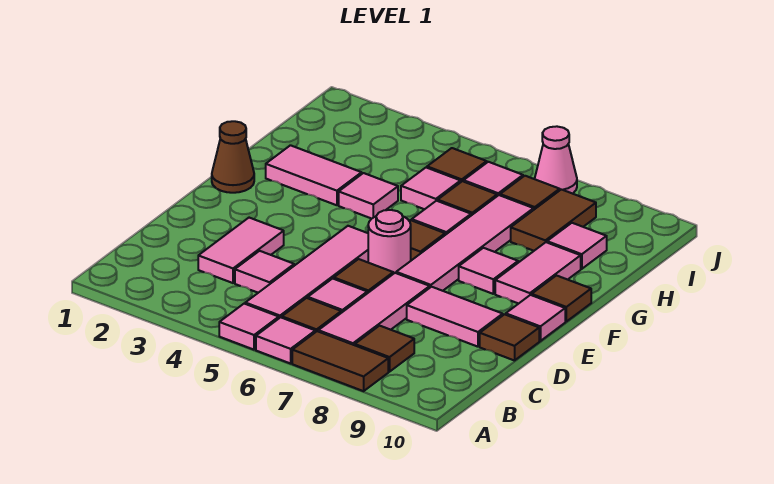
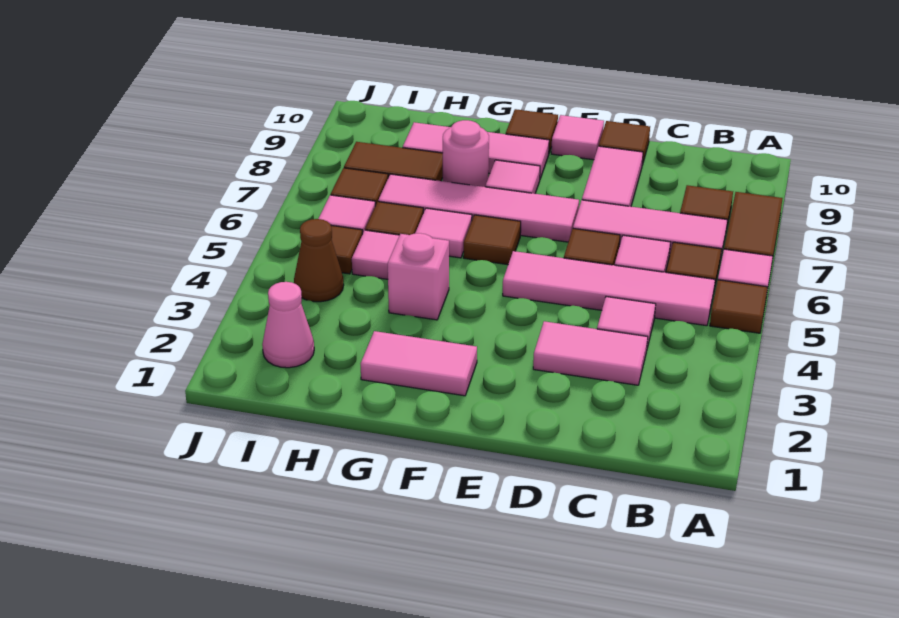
pink tile A5 level 1 -> brown tile A5 level 1
pink round brick E6 level 1 -> pink round brick G8 level 1
brown cone F1 level 1 -> brown cone I4 level 1
pink tile G2:G3 level 1 -> pink tile F2:G2 level 1
pink tile G4 level 1 -> pink brick G4 level 1
pink cone J7 level 1 -> pink cone I2 level 1

